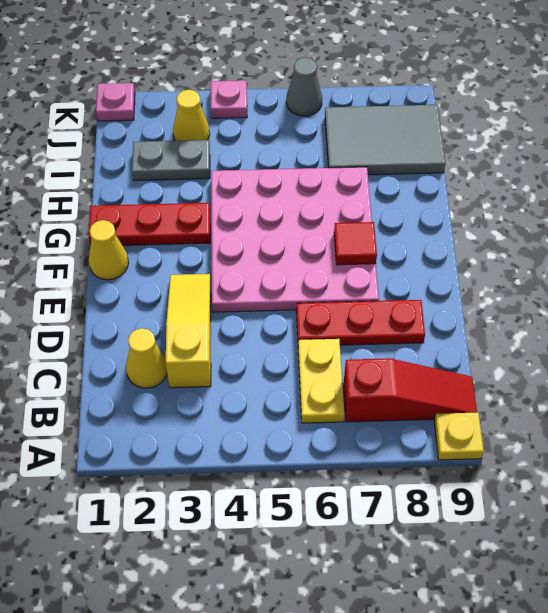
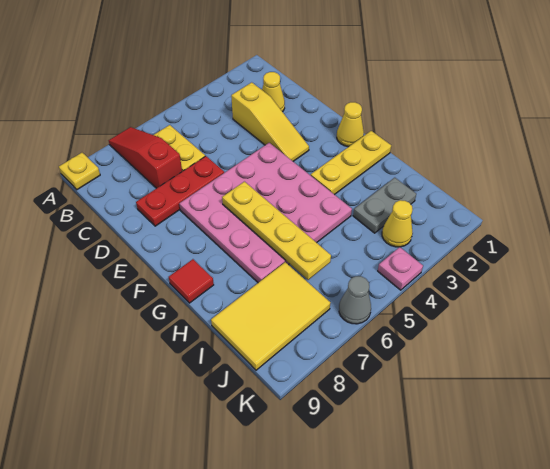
red slope B7:B9 level 1 top 7 -> red slope A7:C7 level 1 top C
none -> yellow plate F6:I6 level 2
red tile F7 level 2 -> red tile G9 level 1
red plate G1:G3 level 1 -> yellow plate G1:G3 level 1
grey tile I7:J9 level 1 -> yellow tile I7:J9 level 1
pink plate K1 level 1 -> none

